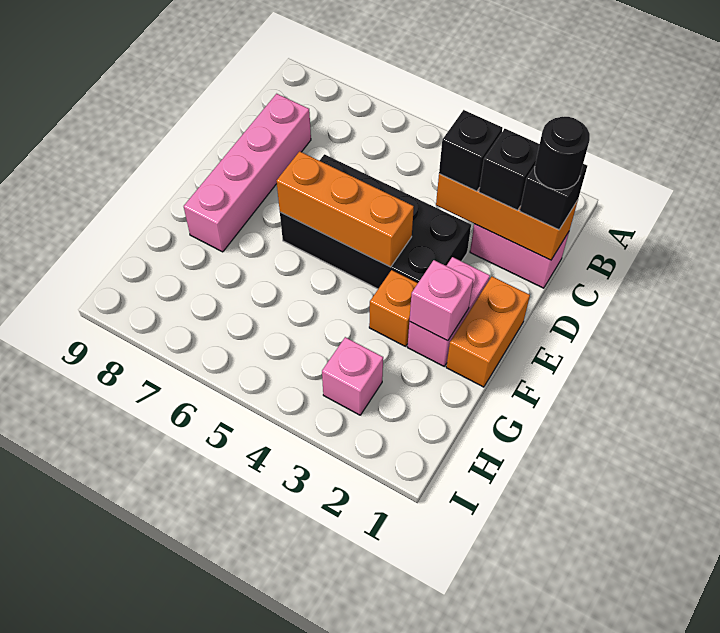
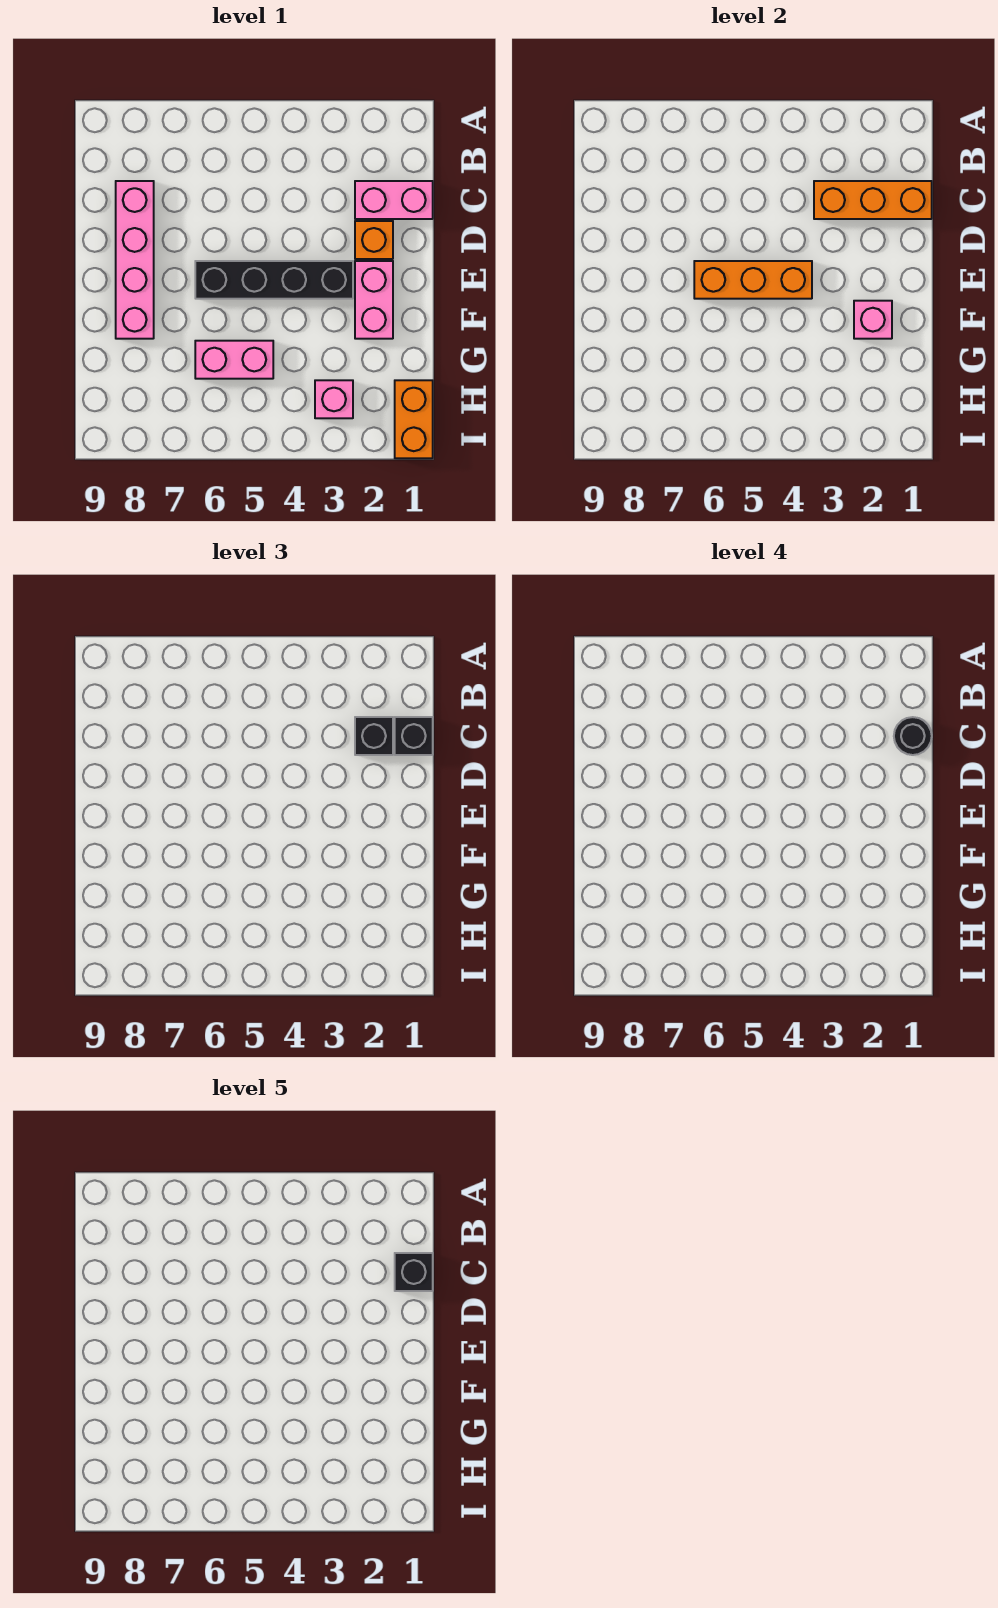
black brick C3 level 3 -> black brick C1 level 5
black brick D3:E6 level 1 -> black brick E3:E6 level 1
orange brick E1:F1 level 1 -> orange brick H1:I1 level 1
orange brick F3 level 1 -> orange brick D2 level 1
none -> pink brick G5:G6 level 1

